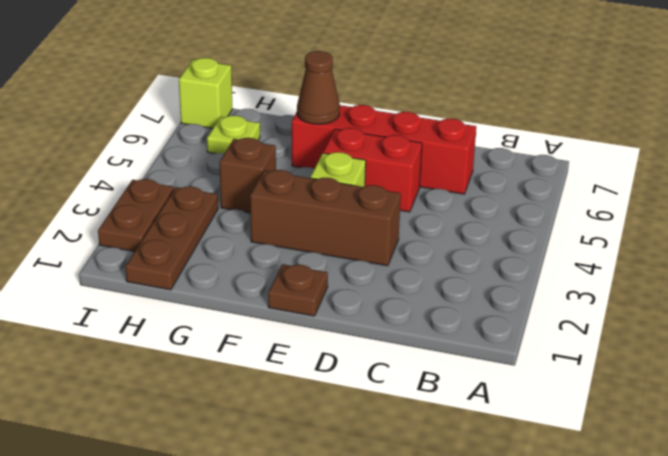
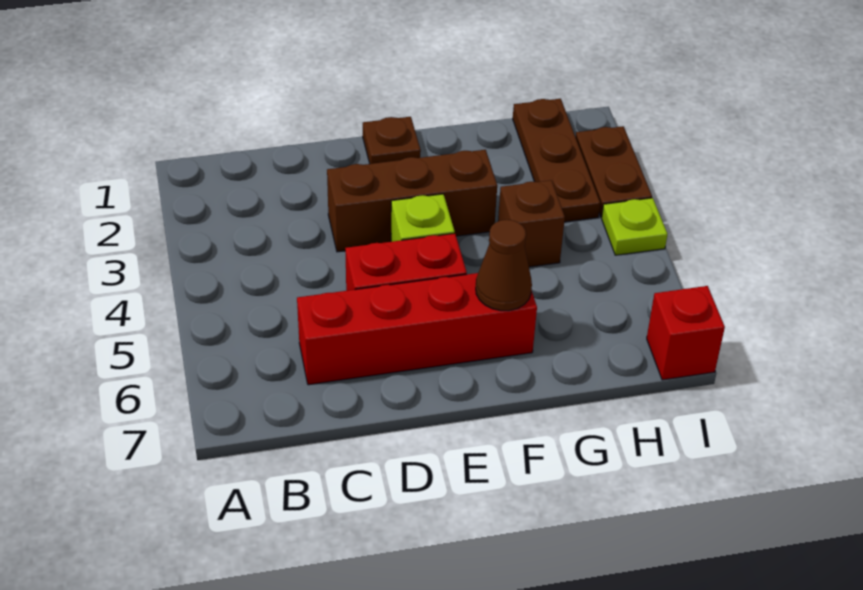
lime plate H6 level 1 -> lime plate I4 level 1
lime brick I7 level 1 -> red brick I7 level 1

